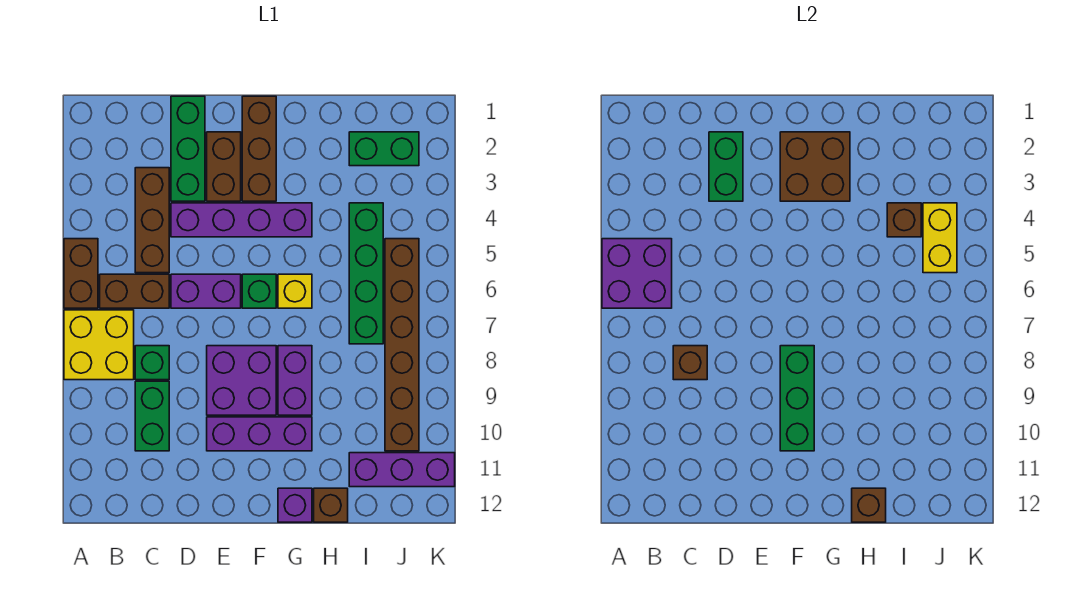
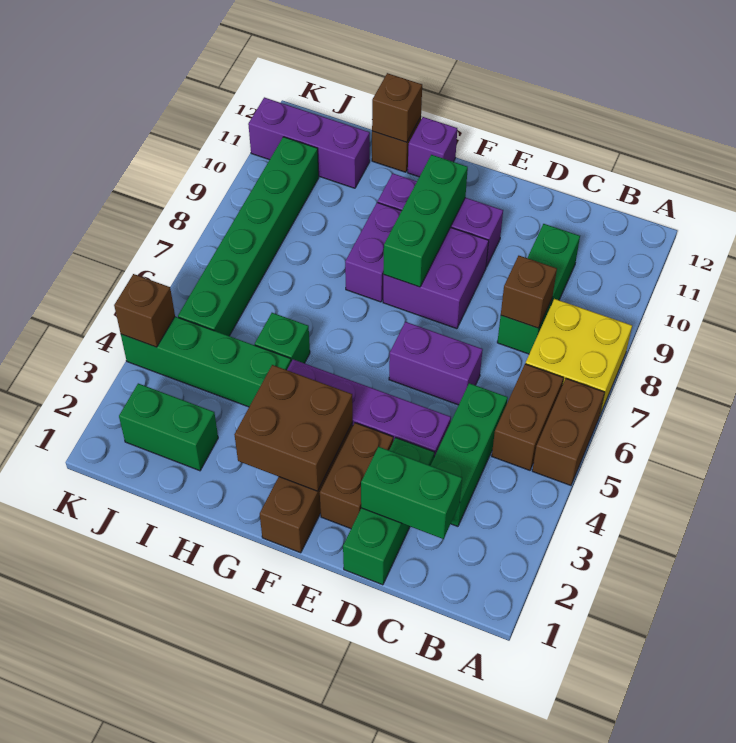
purple brick A5:B6 level 2 -> none
brown brick B6:C6 level 1 -> brown brick B5:B6 level 1
brown brick C3:C5 level 1 -> green brick C3:C5 level 1
green brick D2:D3 level 2 -> green brick C2:D2 level 2
green brick F6 level 1 -> green brick H5 level 1
yellow brick G6 level 1 -> none
green brick I4:I7 level 1 -> green brick H4:K4 level 1
brown brick I4 level 2 -> brown brick K4 level 2
yellow brick J4:J5 level 2 -> none
brown brick J5:J10 level 1 -> green brick J5:J10 level 1

